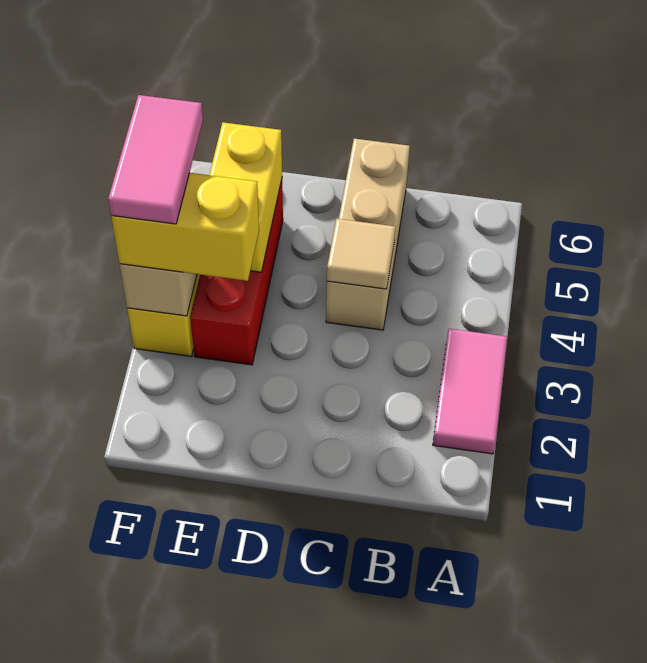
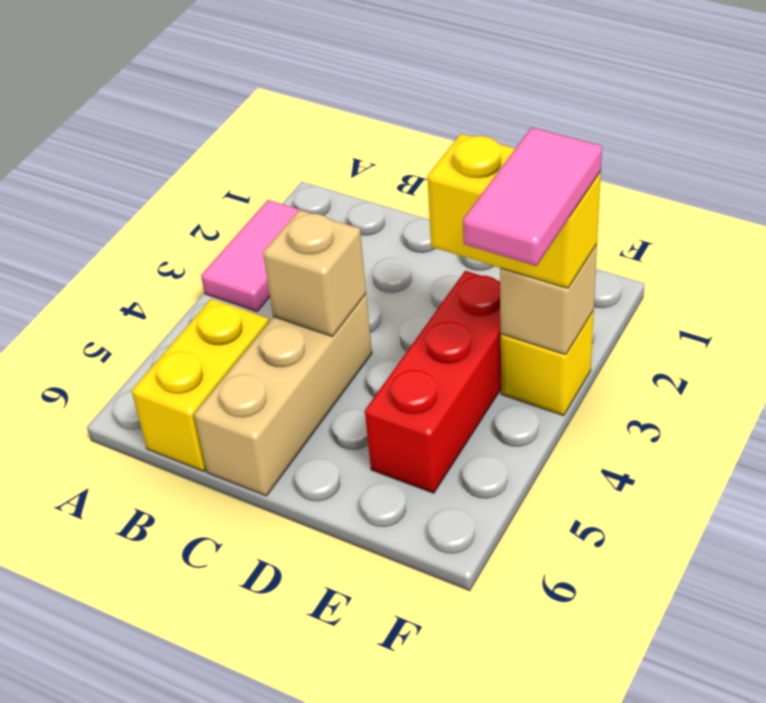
tan tile C4 level 2 -> tan brick C4 level 2
yellow brick E4:E5 level 2 -> yellow brick B5:B6 level 1

